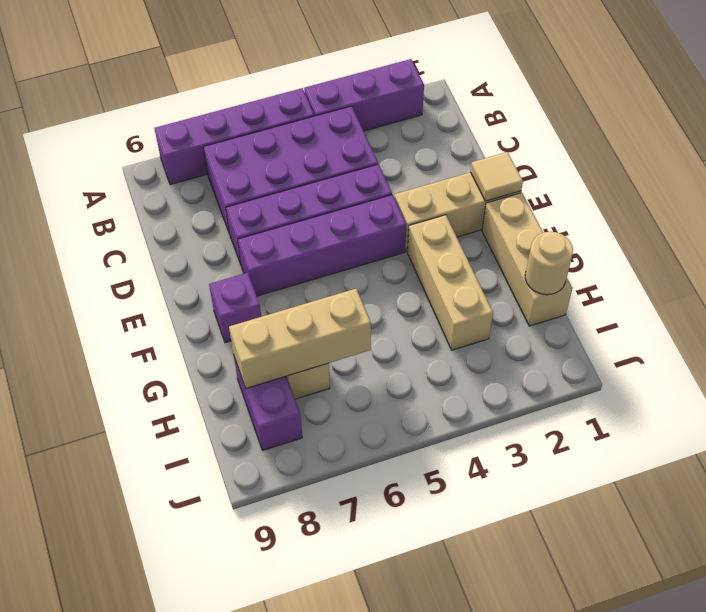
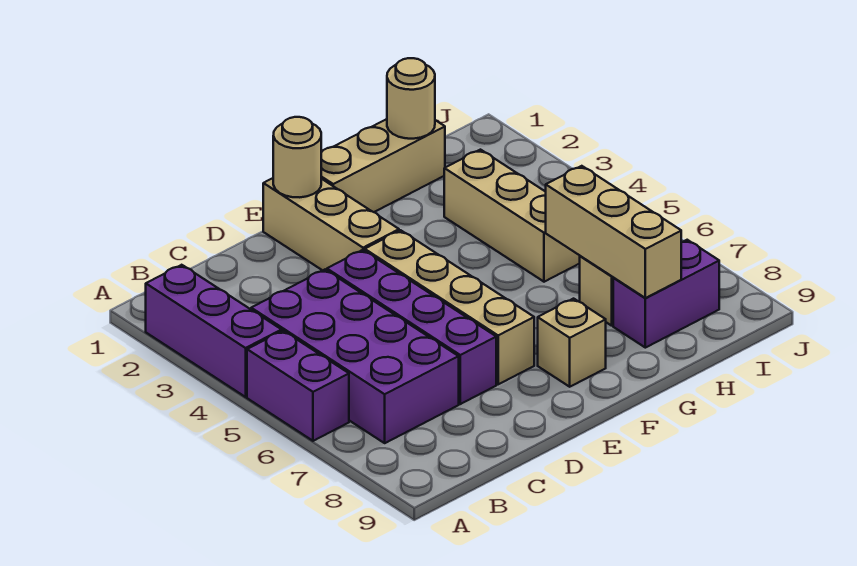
purple brick A5:A8 level 1 -> purple brick A5:A6 level 1
tan tile E1 level 2 -> tan round brick E1 level 2
purple brick E4:E7 level 1 -> tan brick E4:E7 level 1
tan brick F3:H3 level 1 -> tan brick H3:H5 level 1
purple brick F8 level 1 -> tan brick F8 level 1

